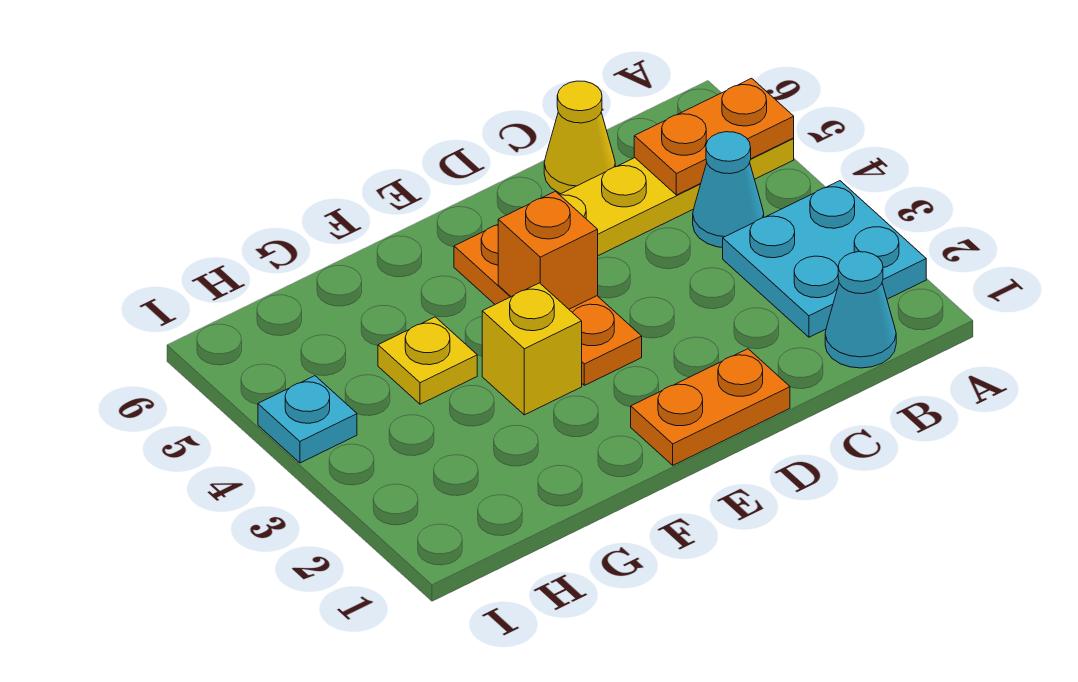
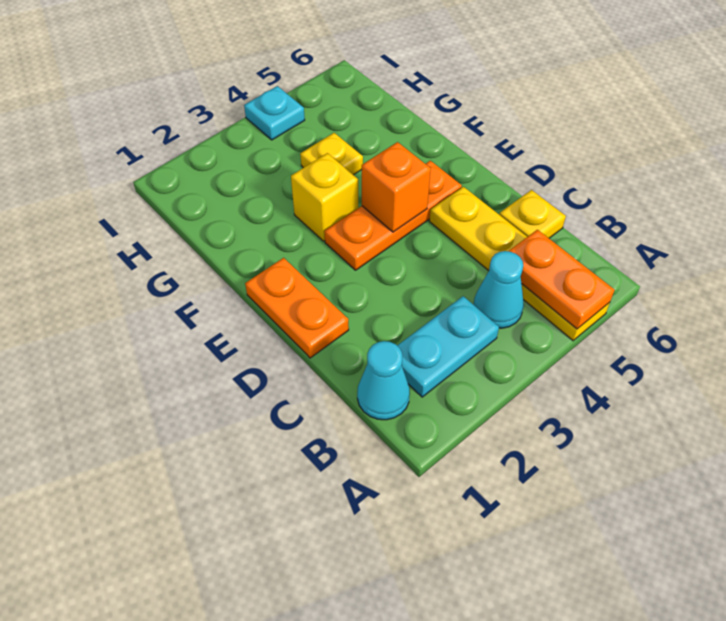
cyan plate A2:B3 level 1 -> cyan plate B2:B3 level 1
yellow cone C6 level 1 -> yellow plate C6 level 1

